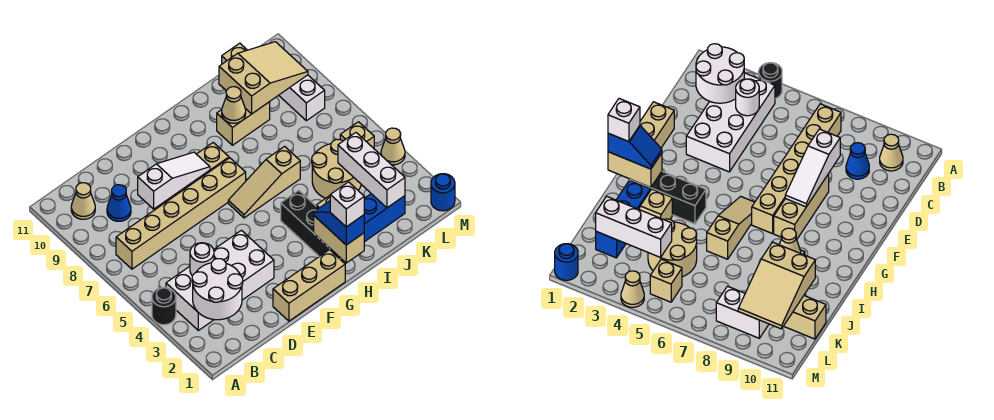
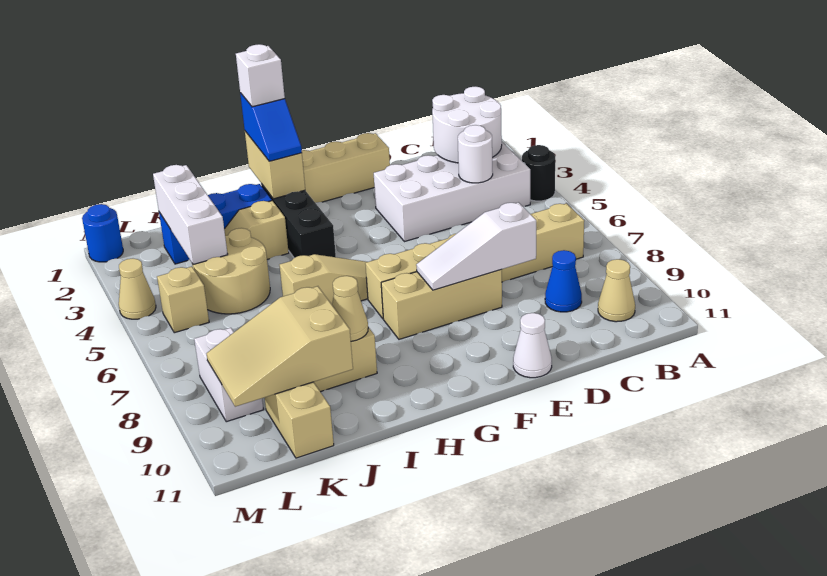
none -> white cone E11 level 1

